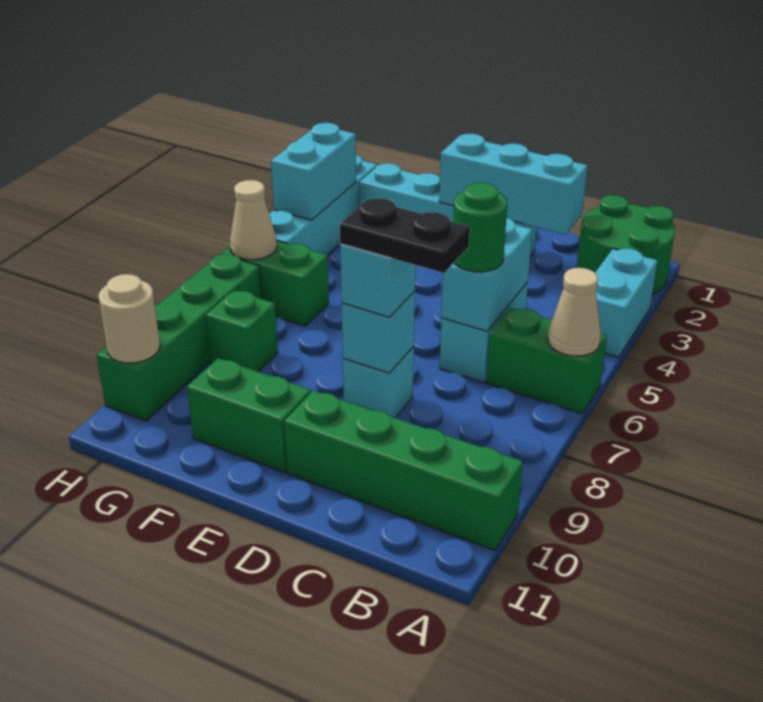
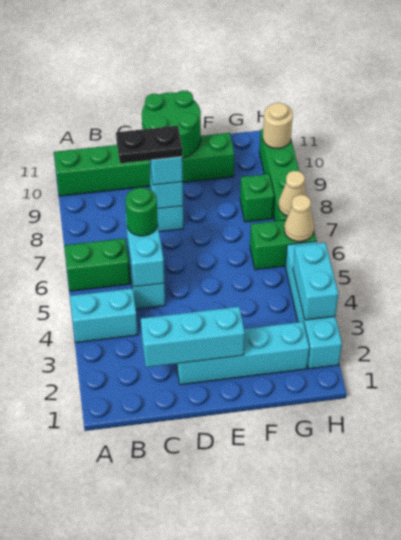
green round brick A1:B2 level 1 -> green round brick D10:E11 level 2
cyan brick A3:A4 level 1 -> cyan brick A4:B4 level 1
tan cone A6 level 2 -> tan cone H7 level 2

